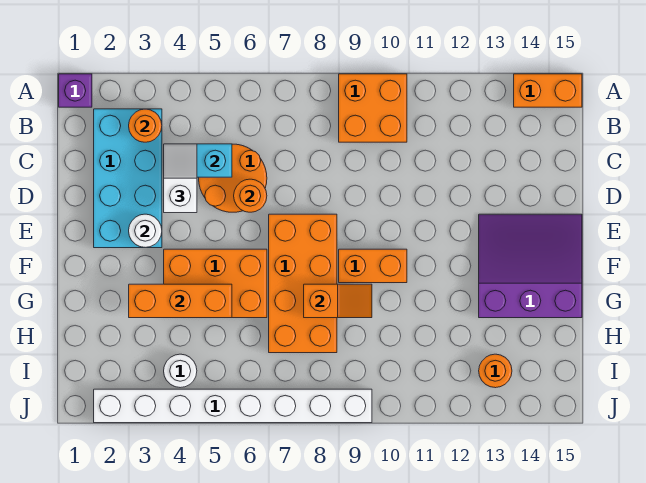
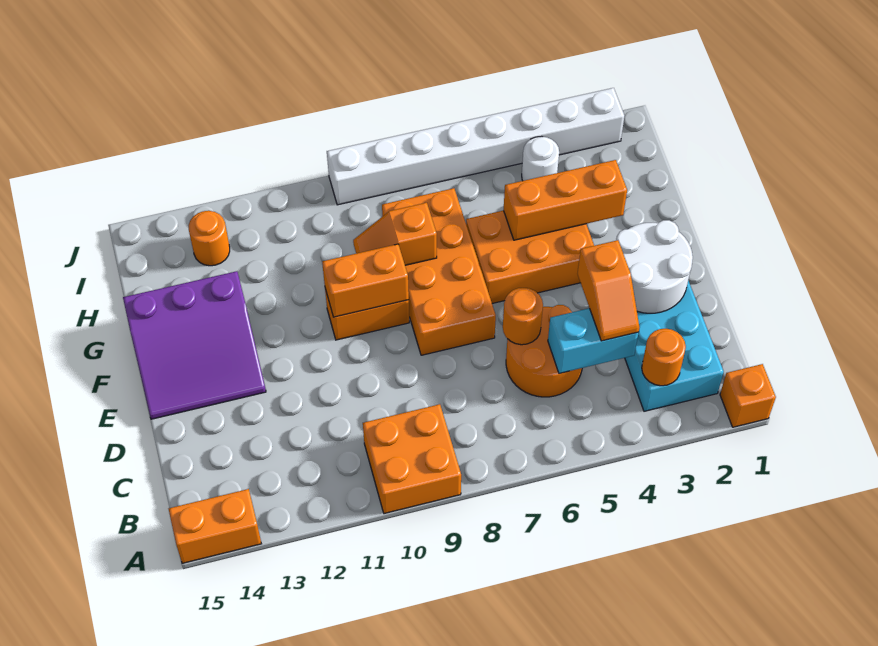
purple brick A1 level 1 -> orange brick A1 level 1
white slope C4:D4 level 3 top D -> orange slope C4:D4 level 3 top D
white round brick E3 level 2 -> white round brick D2:E3 level 2
none -> orange brick F9:F10 level 2

